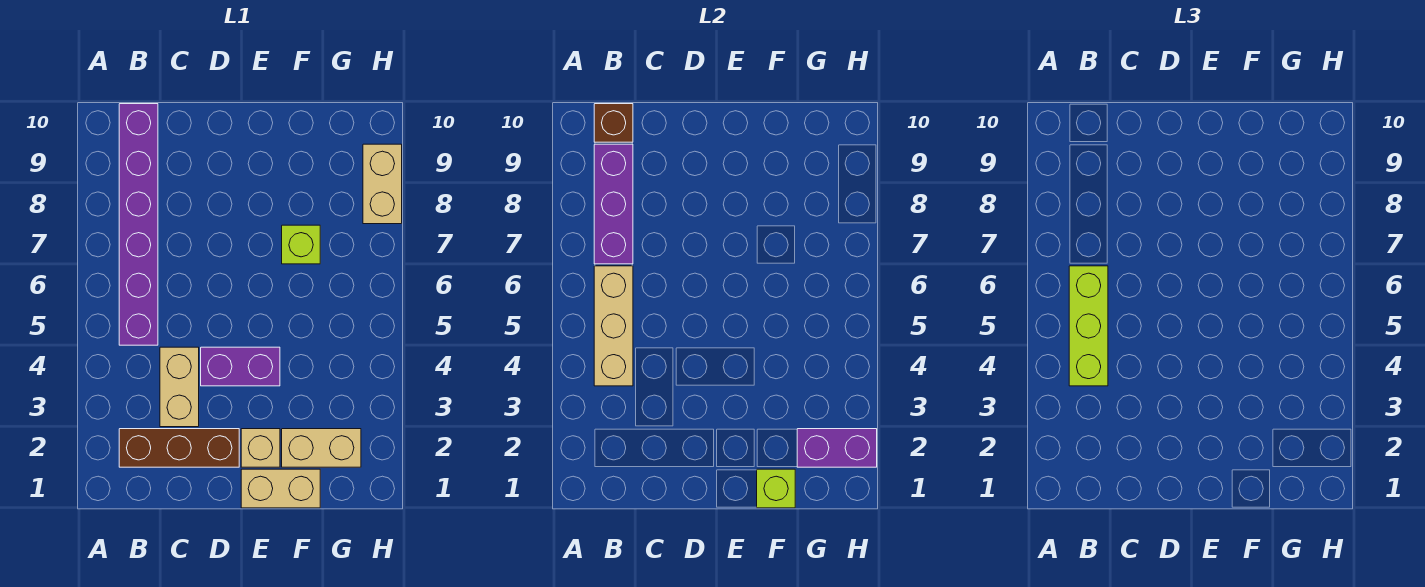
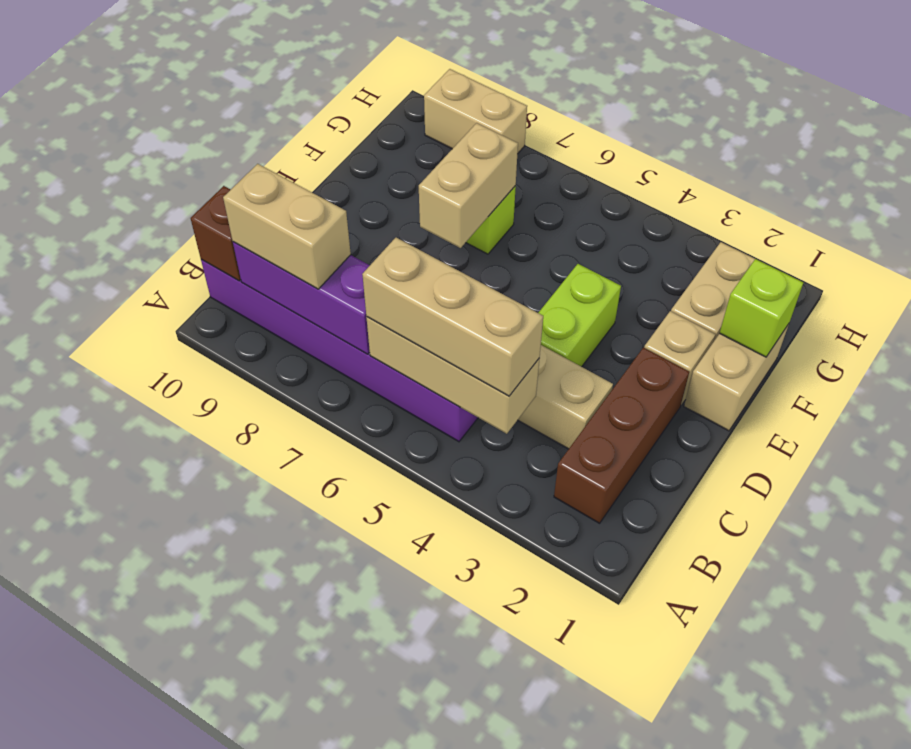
lime brick B4:B6 level 3 -> tan brick B4:B6 level 3
none -> tan brick B8:B9 level 3
purple brick D4:E4 level 1 -> lime brick D4:E4 level 1
none -> tan brick E7:F7 level 2
purple brick G2:H2 level 2 -> none

